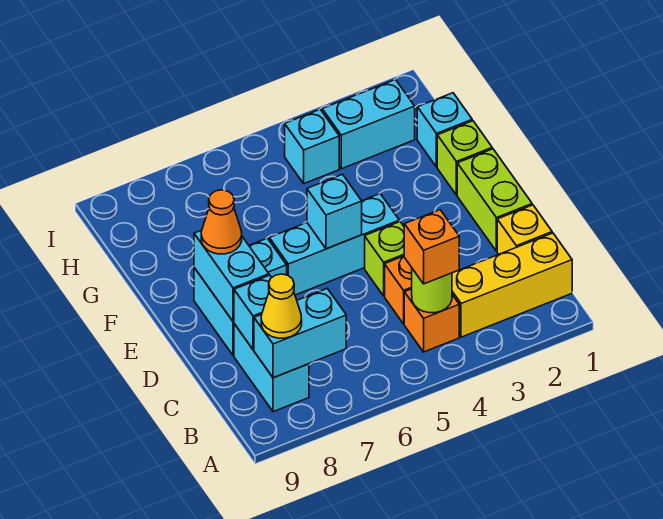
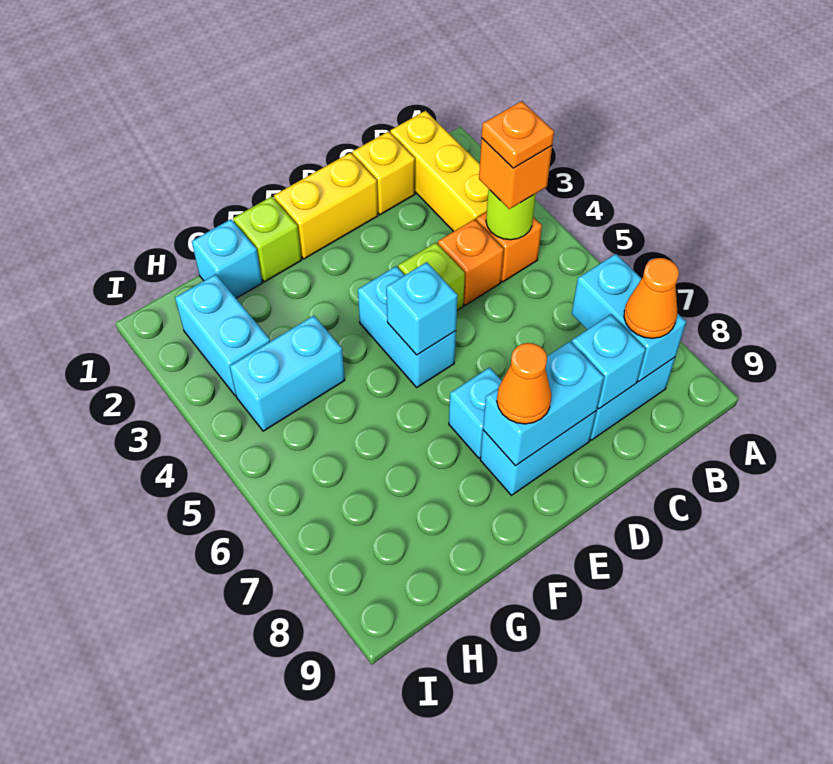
none -> orange plate B4 level 4
yellow cone B8 level 3 -> orange cone B8 level 3
lime brick D1:E1 level 1 -> yellow brick D1:E1 level 1
cyan brick E4:E6 level 1 -> cyan brick E4:E5 level 1
cyan brick H4 level 1 -> cyan brick G4:H4 level 1

